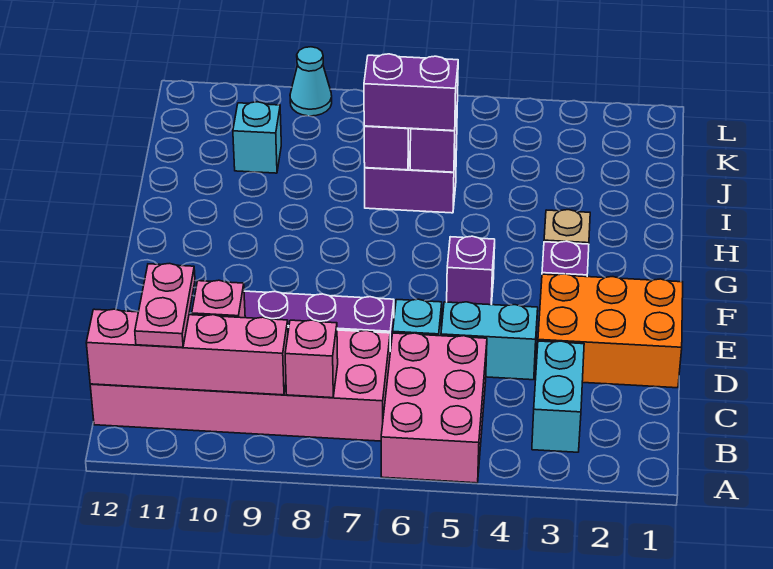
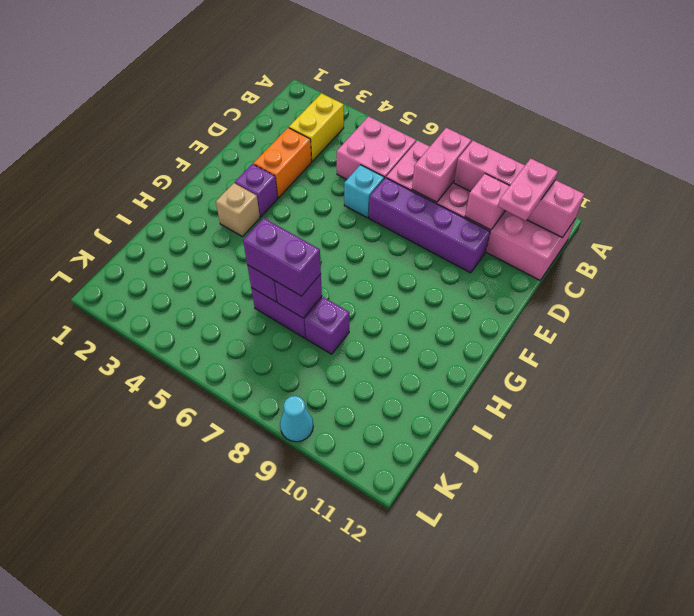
pink brick A5:C6 level 1 -> pink brick B5:C6 level 1
cyan brick B3:C3 level 1 -> yellow brick B3:C3 level 1
pink brick B8 level 2 -> pink brick B8:C8 level 2
orange brick D1:E3 level 1 -> orange brick D3:E3 level 1
cyan brick D4:D5 level 1 -> none
purple brick F5 level 1 -> purple brick I8 level 1
cyan brick J10 level 1 -> none

